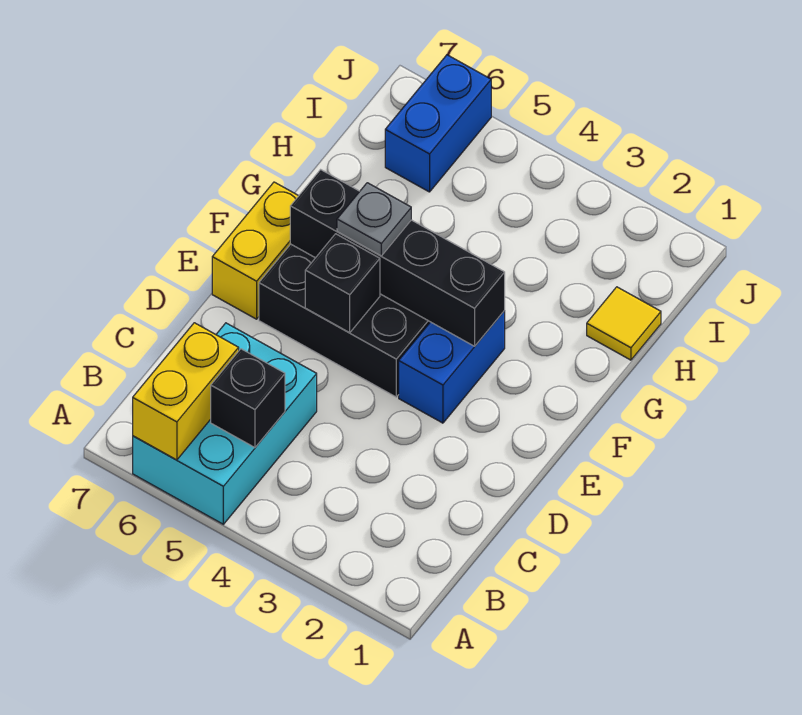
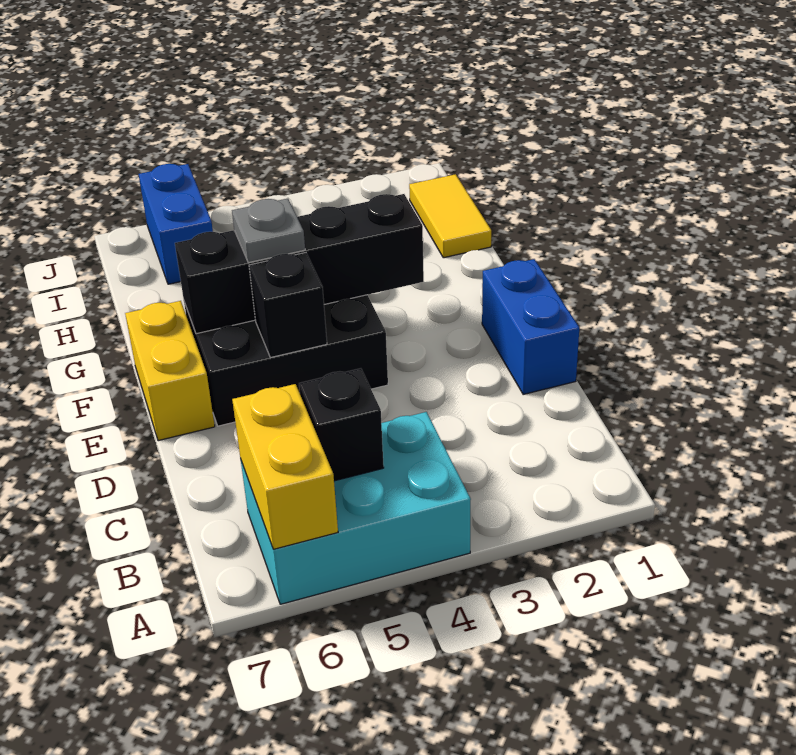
cyan brick A5:C6 level 1 -> cyan brick A4:B6 level 1
blue brick E3:F3 level 1 -> blue brick D1:E1 level 1
yellow tile H1 level 1 -> yellow tile H1:I1 level 1

